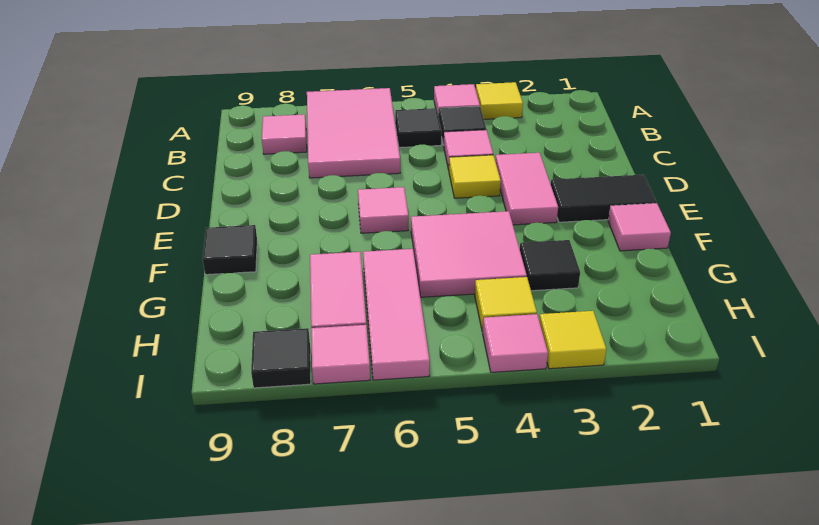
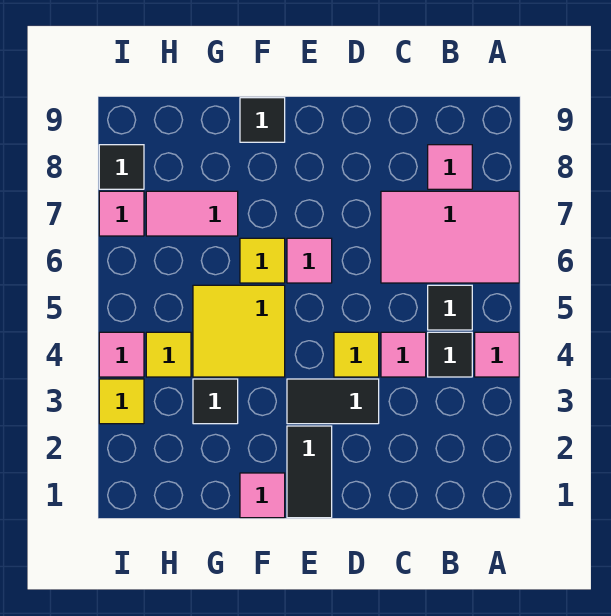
yellow tile A3 level 1 -> yellow tile F6 level 1
pink tile D3:E3 level 1 -> black tile D3:E3 level 1
pink tile F4:G5 level 1 -> yellow tile F4:G5 level 1
pink tile G6:I6 level 1 -> none

